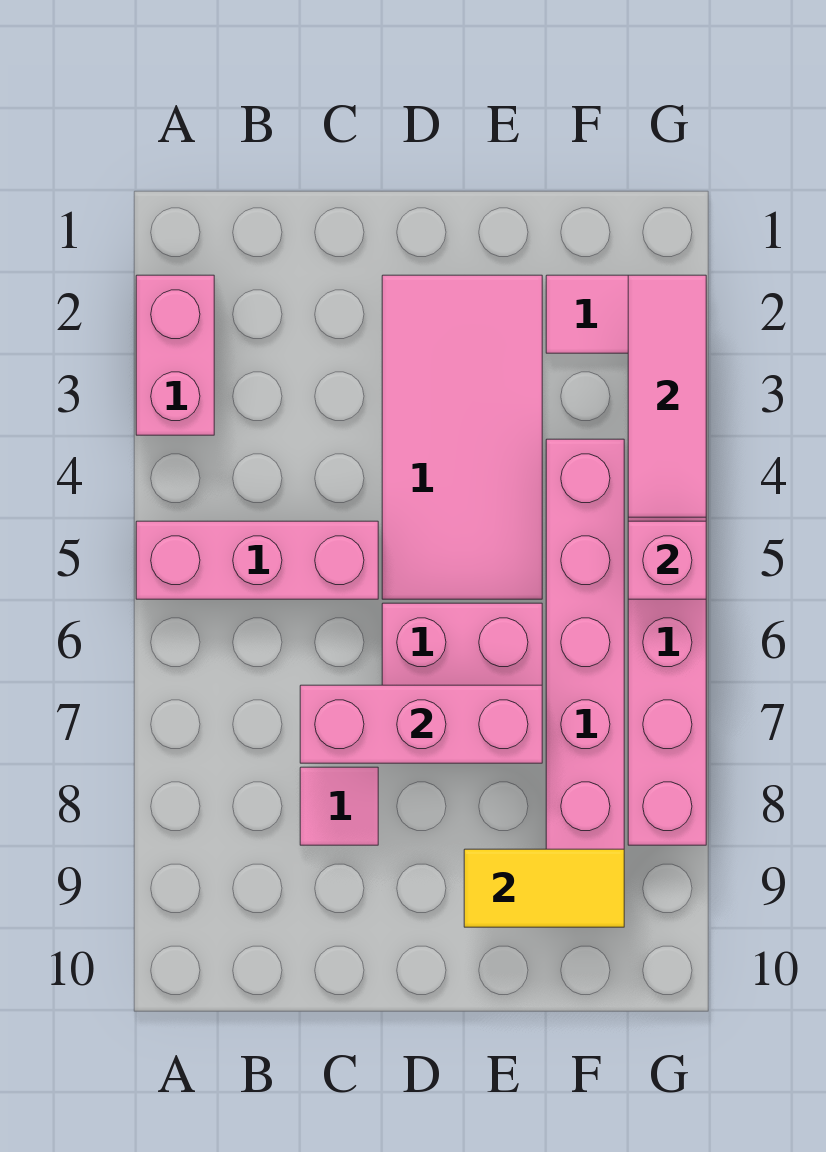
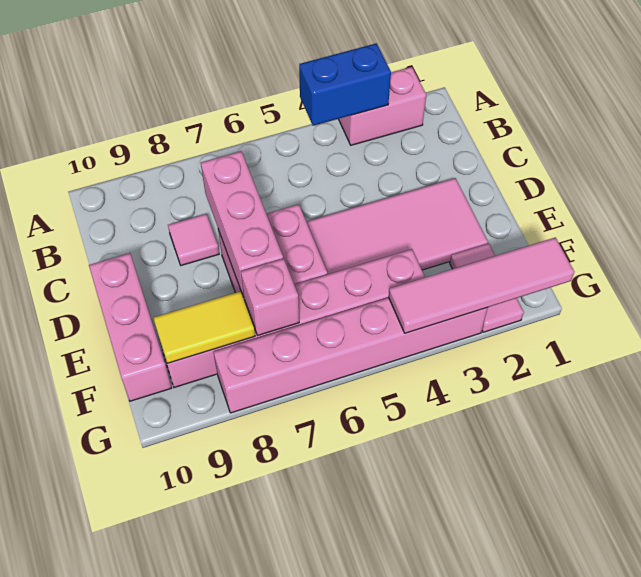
none -> blue brick A3:A4 level 2
pink brick A5:C5 level 1 -> pink brick D10:F10 level 1
yellow tile E9:F9 level 2 -> yellow tile F8:F9 level 2
pink tile G2:G4 level 2 -> pink tile G1:G4 level 2
pink brick G5 level 2 -> pink brick F7 level 2

